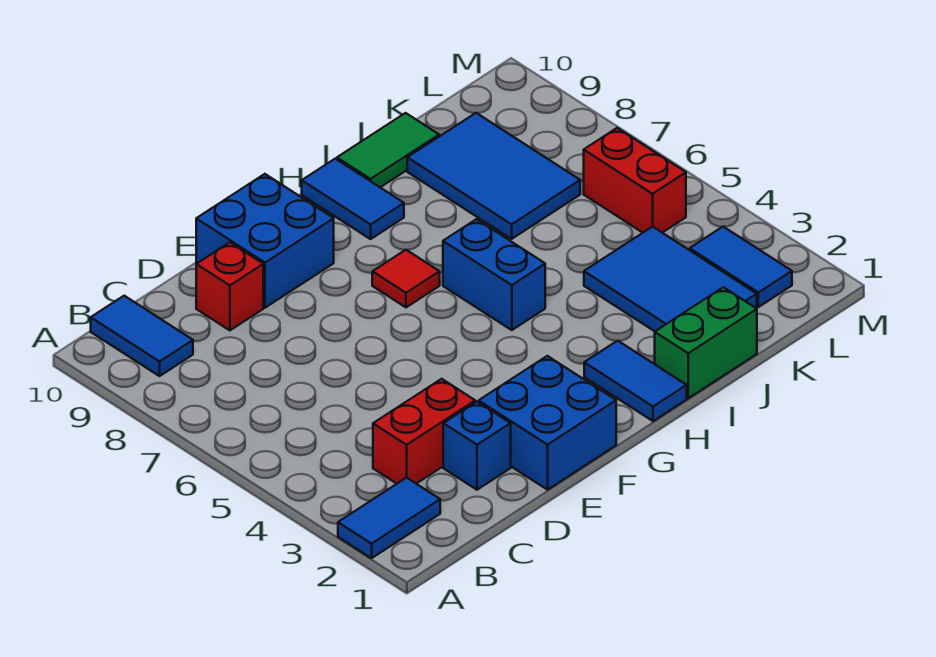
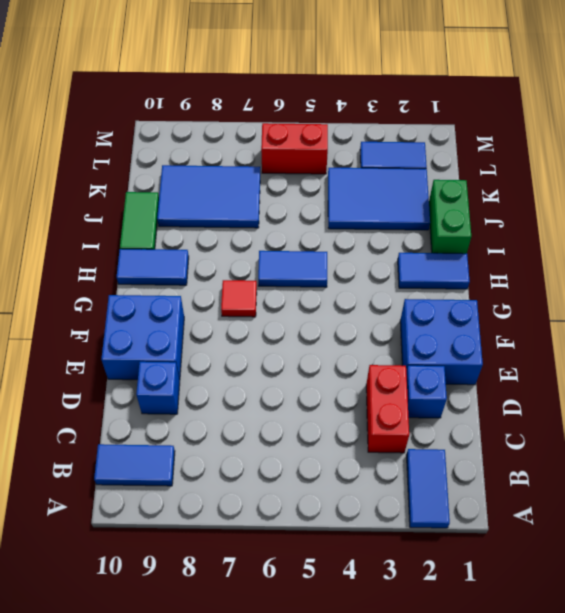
red brick D9 level 1 -> blue brick D9 level 1
blue brick H5:H6 level 1 -> blue tile H5:H6 level 1

